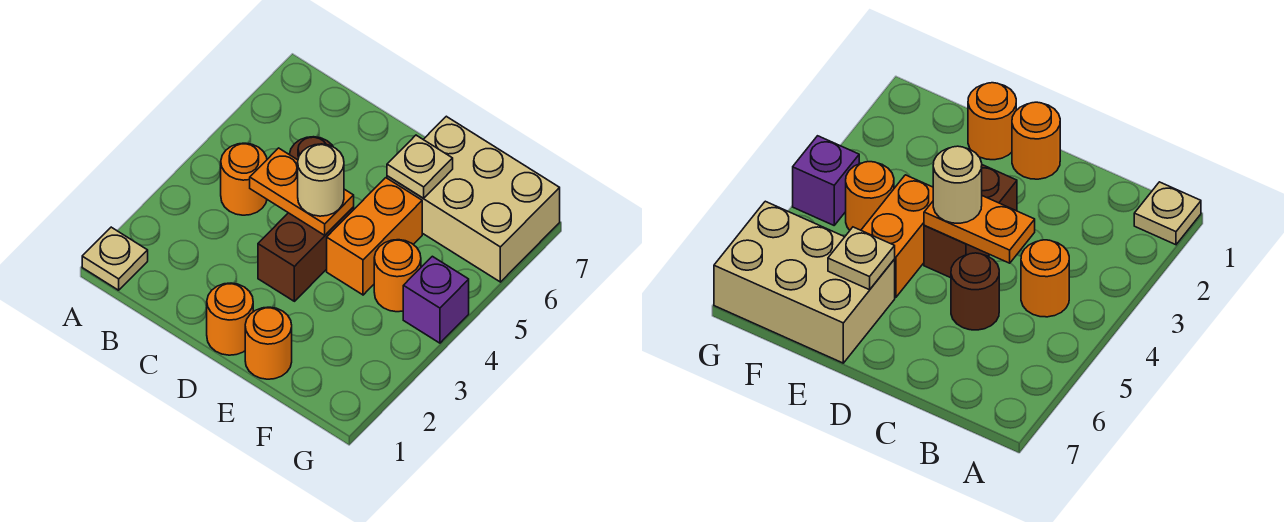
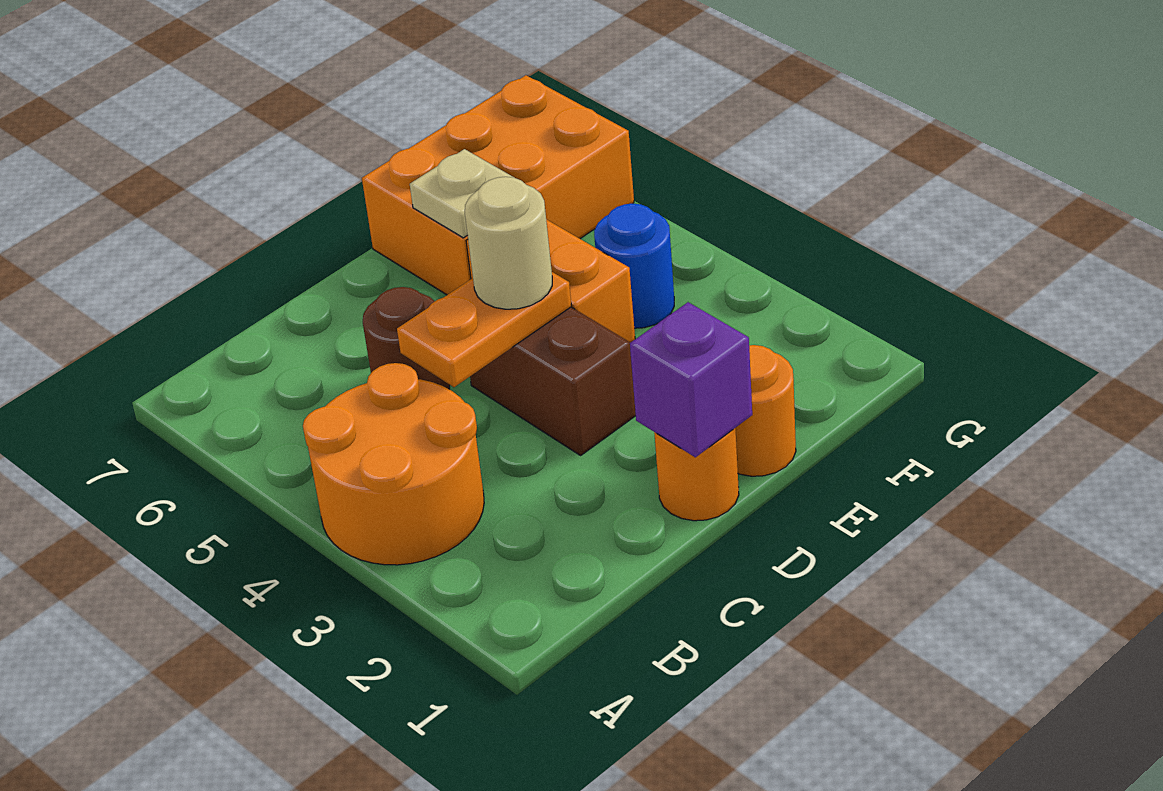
tan plate A1 level 1 -> none
orange round brick B4 level 1 -> orange round brick A3:B4 level 1
tan brick E6:G7 level 1 -> orange brick E6:G7 level 1
orange round brick F4 level 1 -> blue round brick F4 level 1
purple brick G4 level 1 -> purple brick D1 level 2

